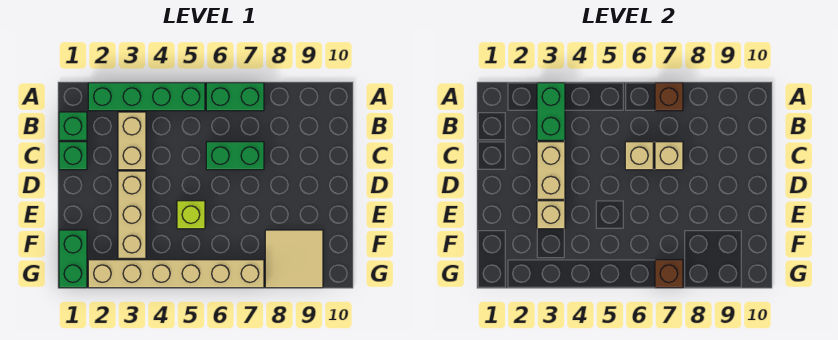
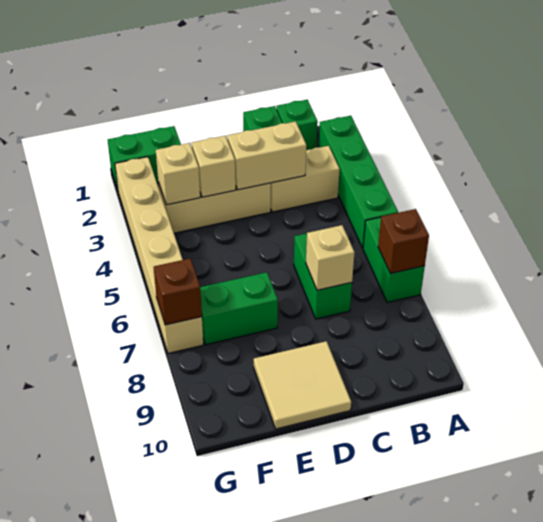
green brick A3:B3 level 2 -> green brick E7:F7 level 1
tan brick C6 level 2 -> tan brick F3 level 2
lime brick E5 level 1 -> none
tan tile F8:G9 level 1 -> tan tile D9:E10 level 1

